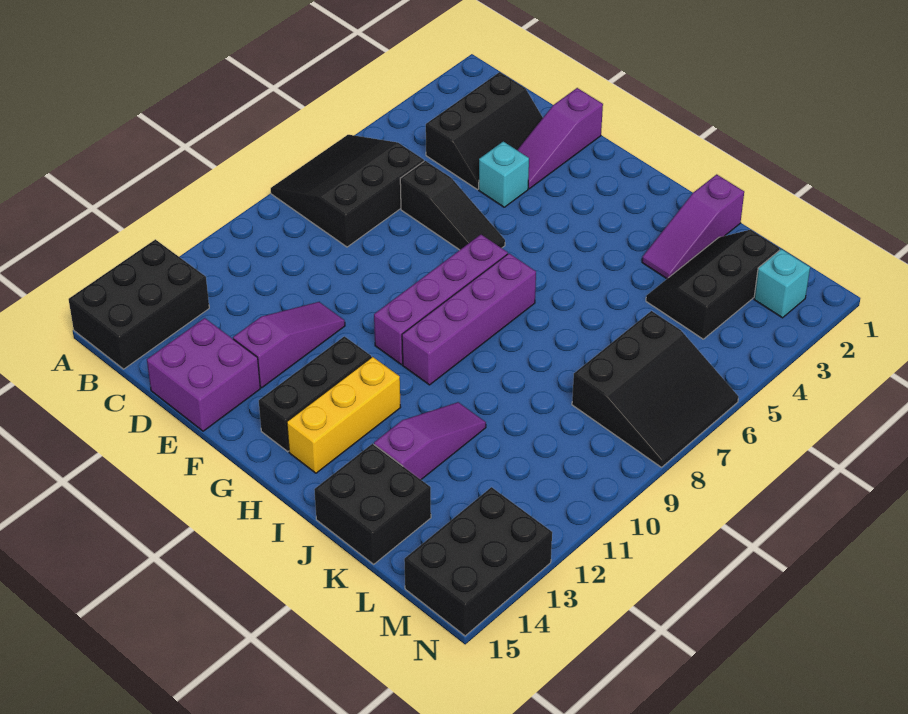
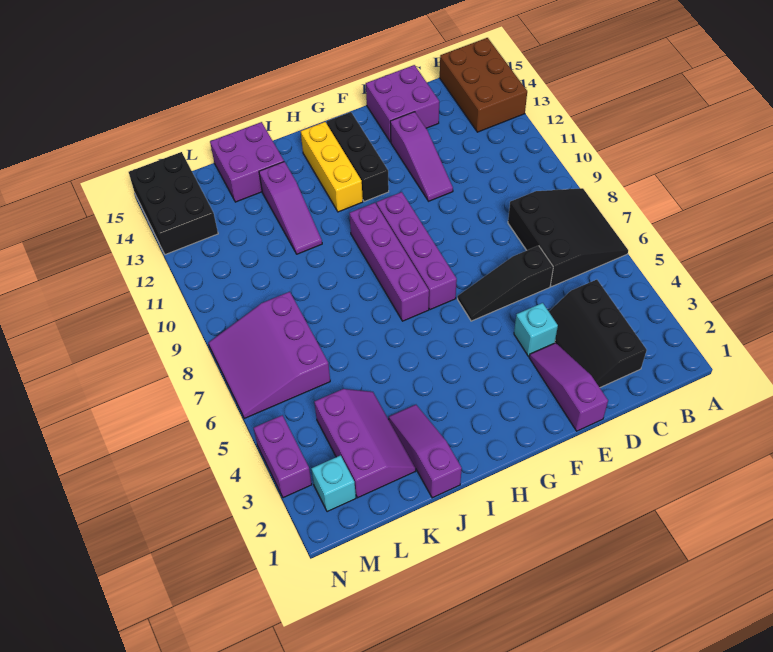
black brick A13:B15 level 1 -> brown brick A13:B15 level 1
black brick J14:K15 level 1 -> purple brick J14:K15 level 1
black slope K2:L4 level 1 top L -> purple slope K2:L4 level 1 top L
black slope L6:N8 level 1 top L -> purple slope L6:N8 level 1 top L
none -> purple brick N3:N4 level 1

